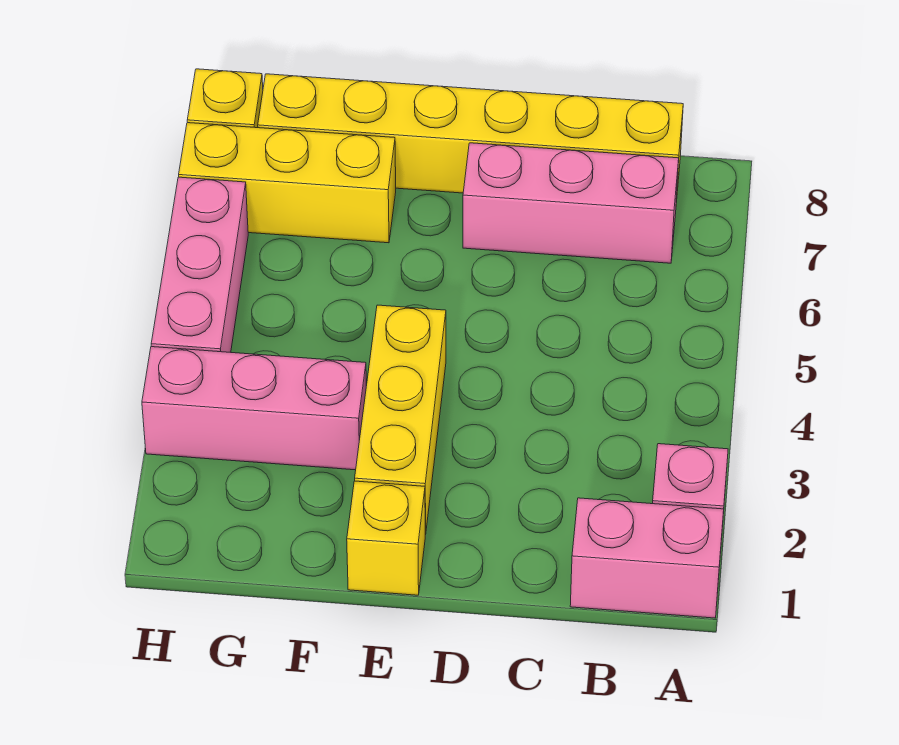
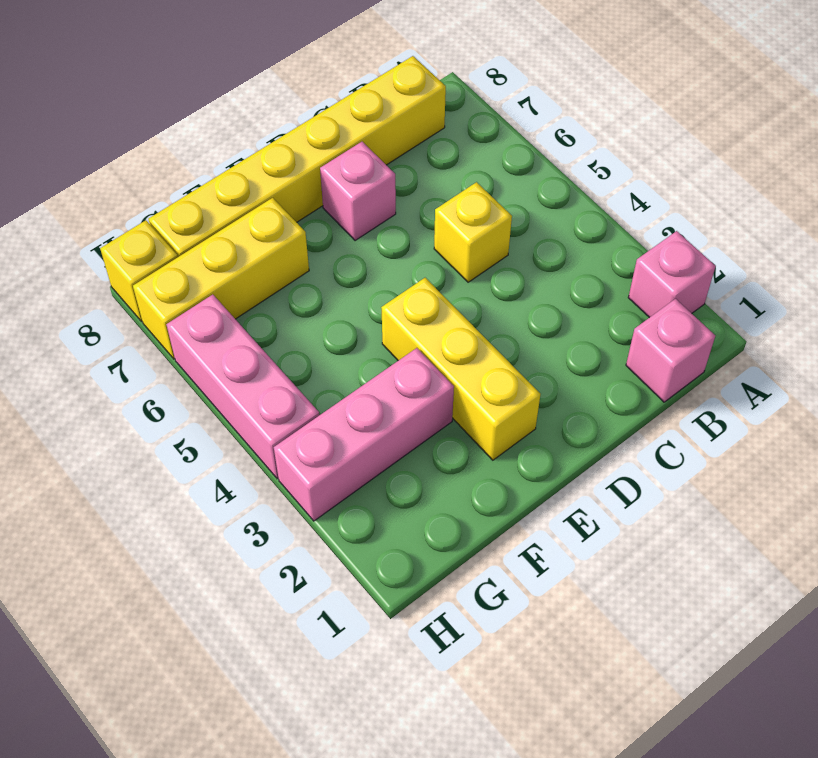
pink brick A1:B1 level 1 -> pink brick B1 level 1
pink brick B7:D7 level 1 -> pink brick D7 level 1
yellow brick E1 level 1 -> yellow brick C5 level 1

